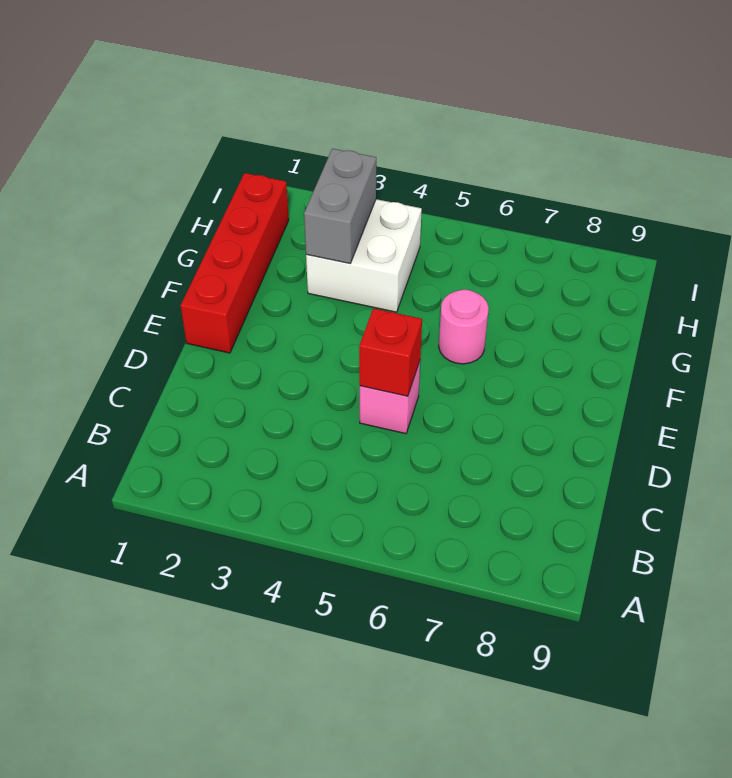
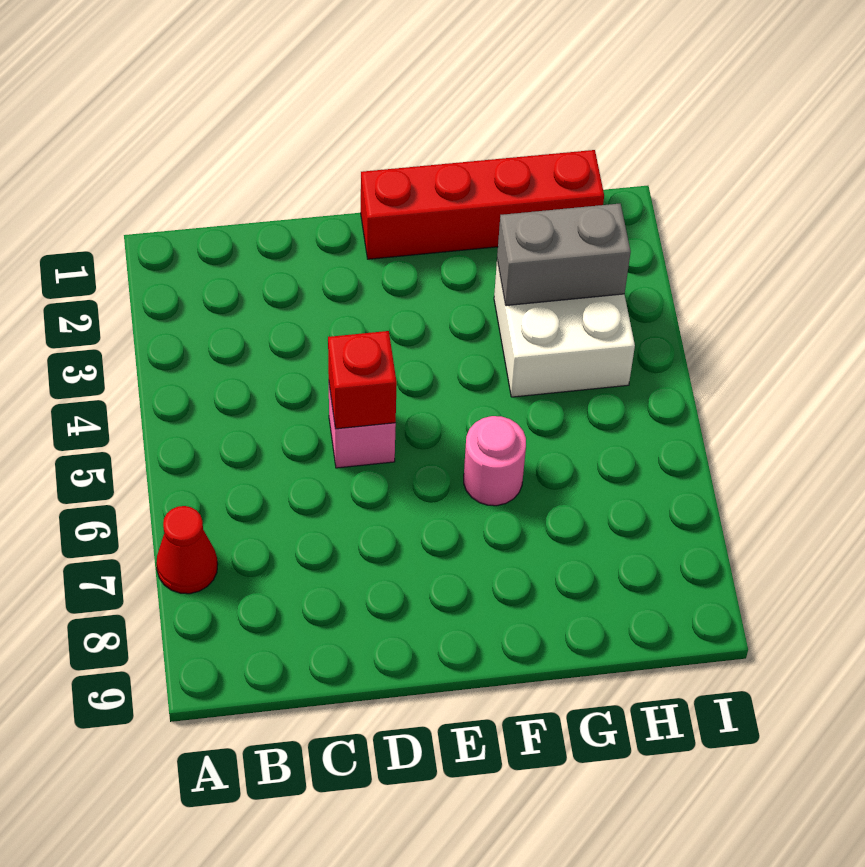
none -> red cone A7 level 1

